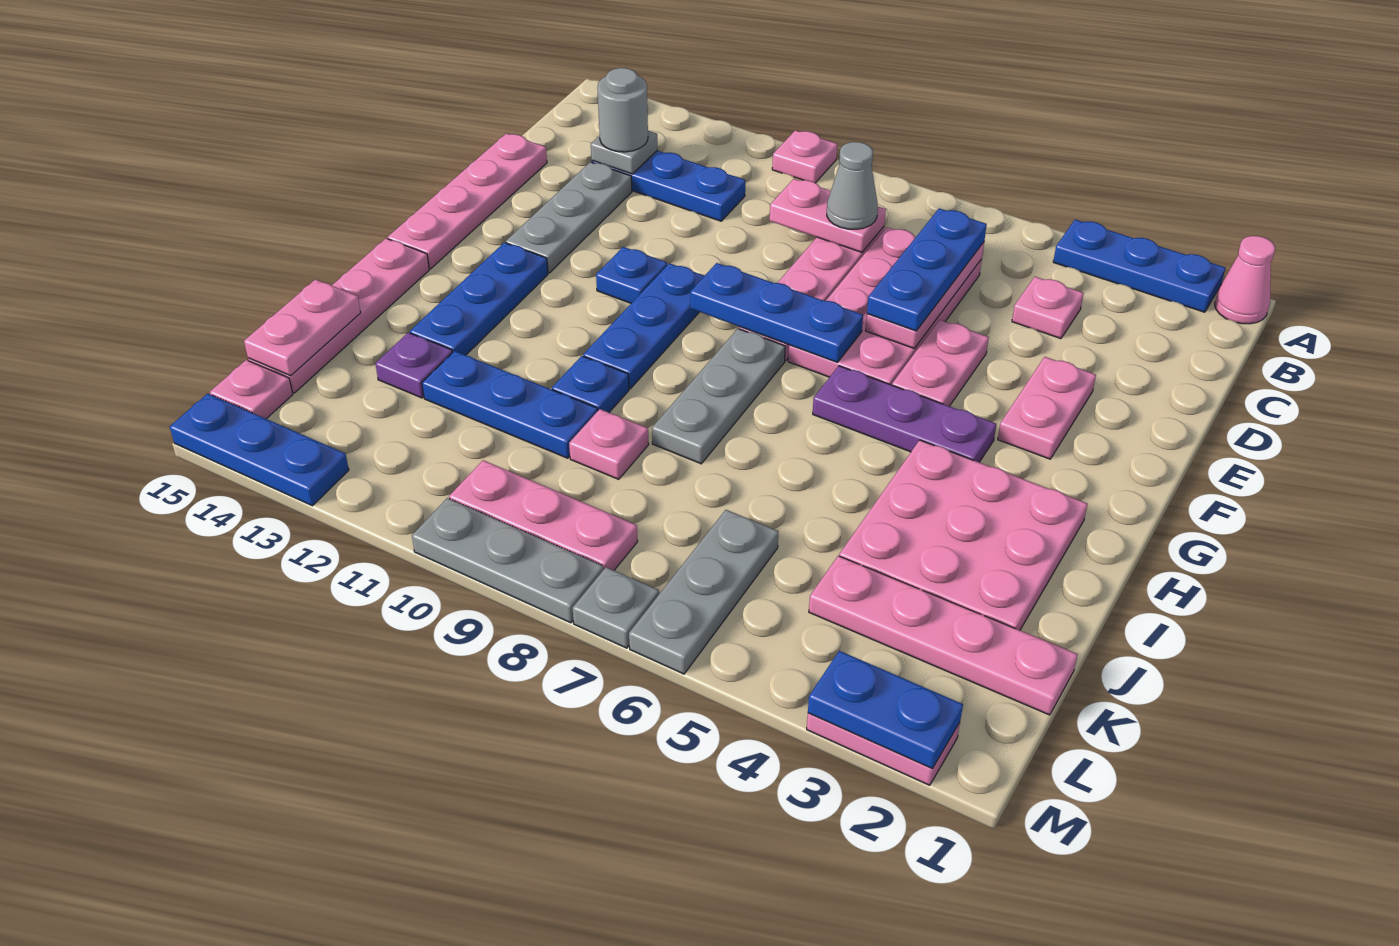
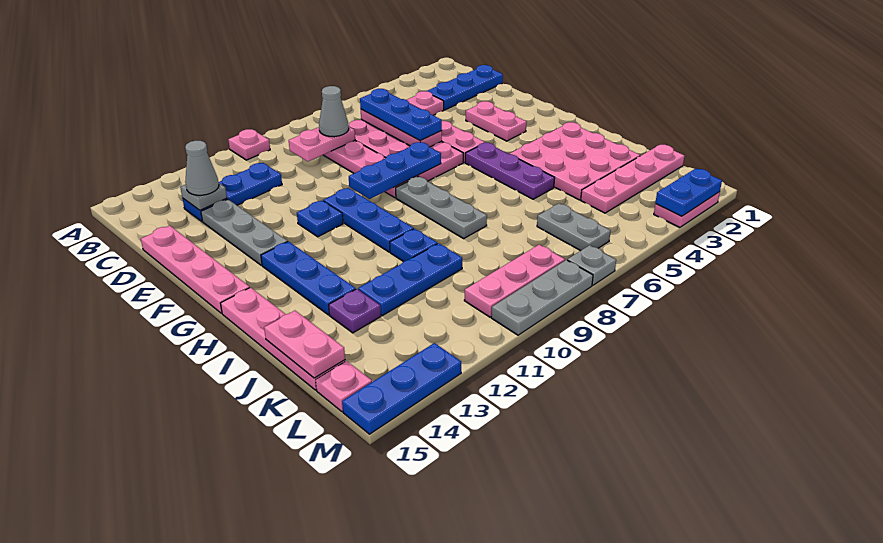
pink cone A1 level 1 -> none
blue plate A2:A4 level 1 -> blue plate C1:C3 level 1
grey round brick C13 level 3 -> grey cone C13 level 3
purple plate G4:G6 level 1 -> purple plate G5:I5 level 1
pink plate J9 level 1 -> none
grey plate K6:M6 level 1 -> grey plate K6:L6 level 1

